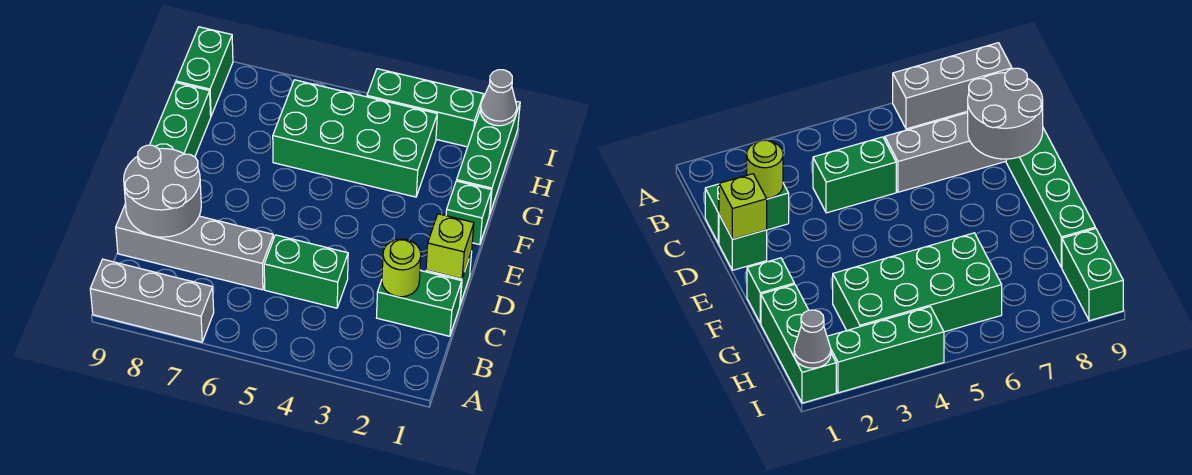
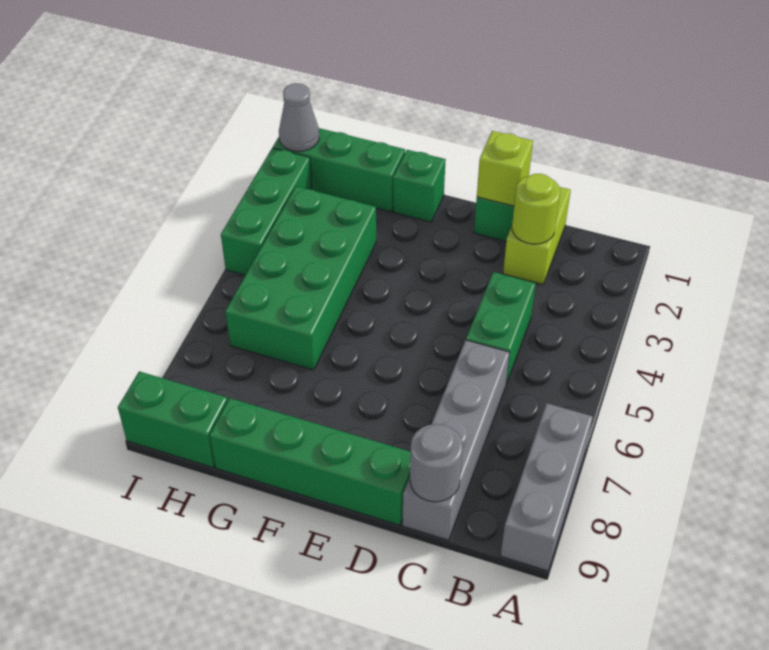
green brick C1:C2 level 1 -> lime brick C1:C2 level 1
grey round brick C8:D9 level 2 -> grey round brick C9 level 2

